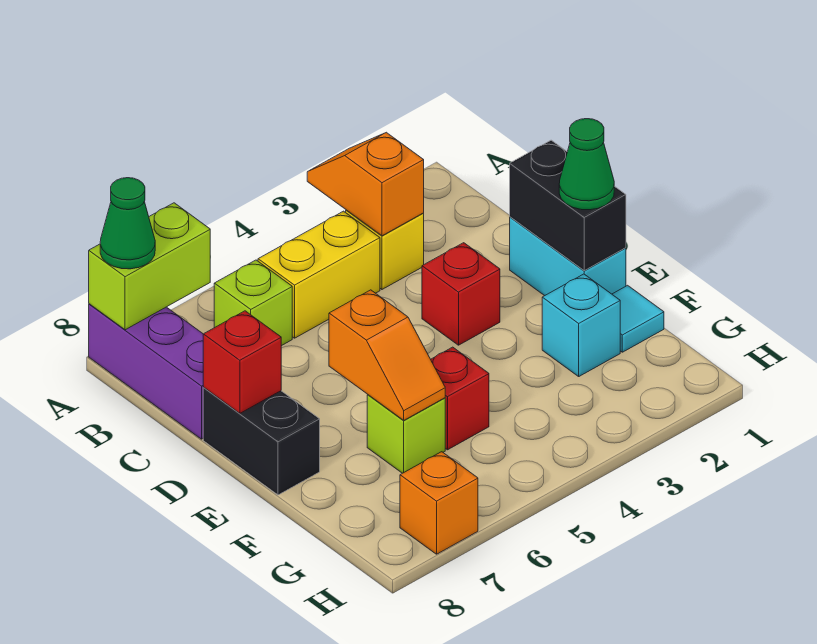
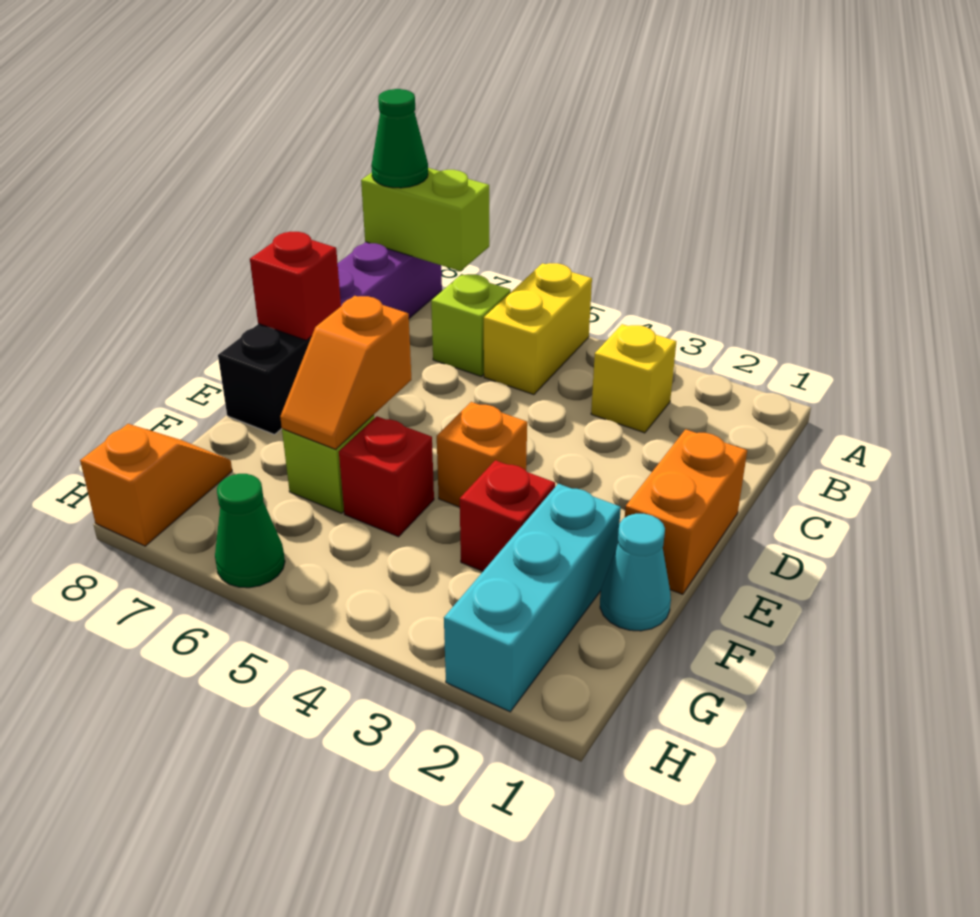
orange slope A3:B3 level 2 top B -> orange slope G8:H8 level 1 top H
yellow brick B4:B5 level 1 -> yellow brick A5:B5 level 1
cyan brick D1:E1 level 1 -> orange brick D1:E1 level 1
black brick D1:E1 level 2 -> none
red brick D3 level 1 -> red brick F3 level 1
green cone E1 level 3 -> green cone H6 level 1
cyan tile F1 level 1 -> cyan cone F1 level 1
cyan brick F2 level 1 -> cyan brick F2:H2 level 1
orange brick H7 level 1 -> orange brick E4 level 1

